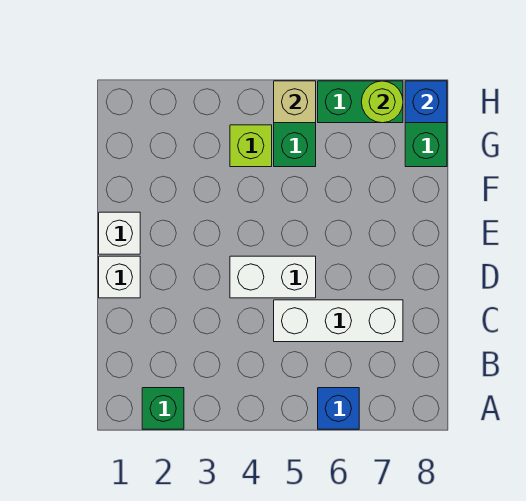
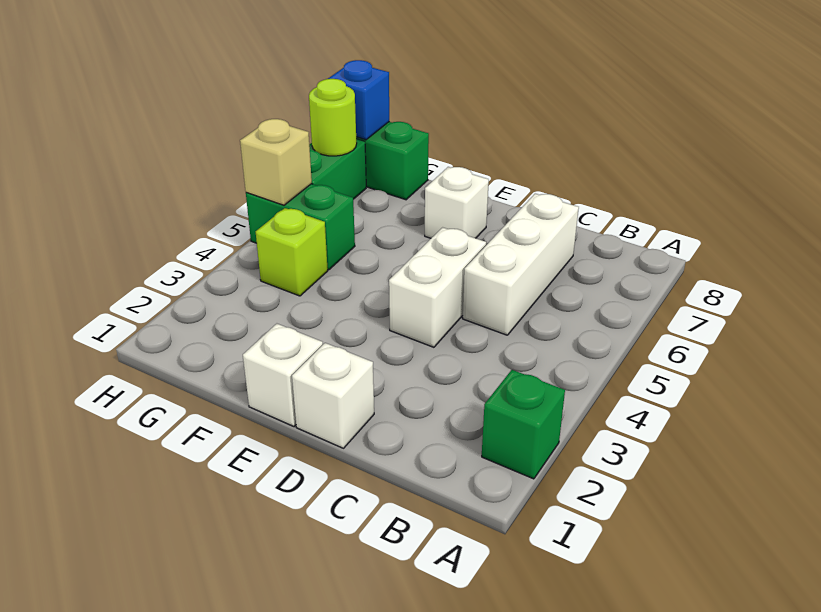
blue brick A6 level 1 -> none
none -> white brick E7 level 1

